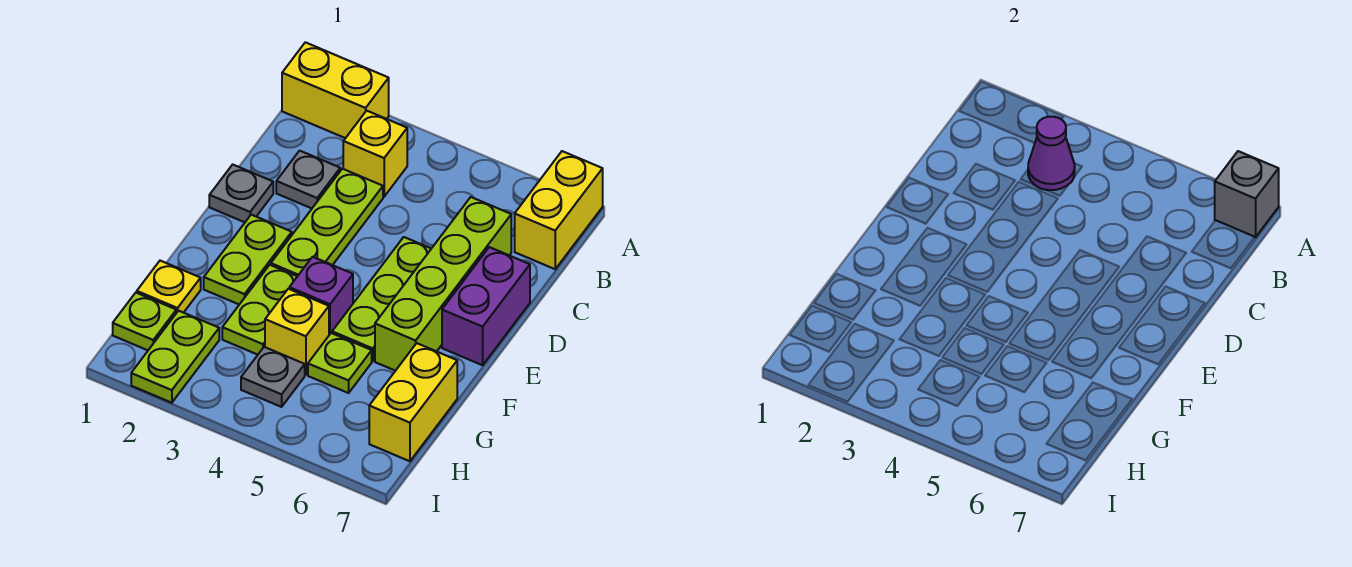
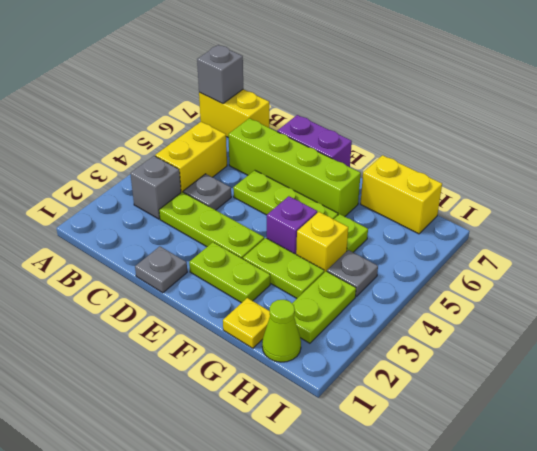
yellow brick A1:A2 level 1 -> yellow brick B4:B5 level 1
yellow brick B3 level 1 -> grey brick B3 level 1
purple cone B3 level 2 -> none
grey plate C2 level 1 -> grey plate C4 level 1
lime plate H1 level 1 -> lime cone H1 level 1
lime plate H2:I2 level 1 -> lime plate H2:H3 level 1

